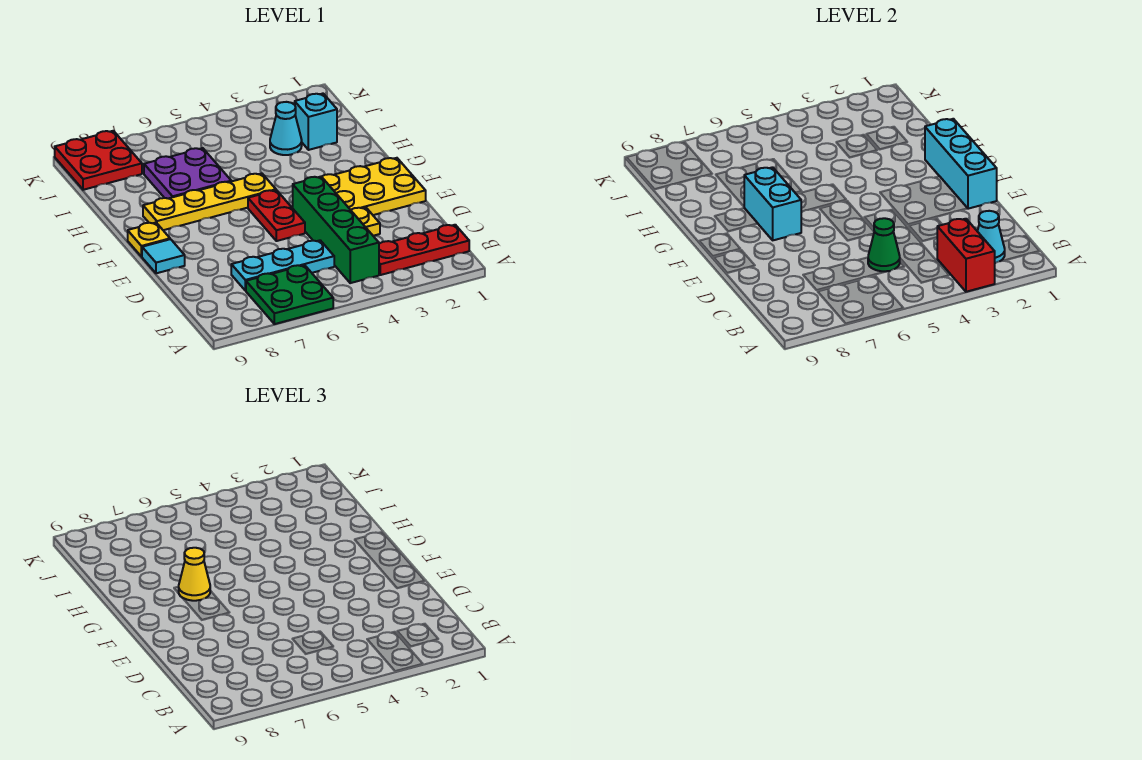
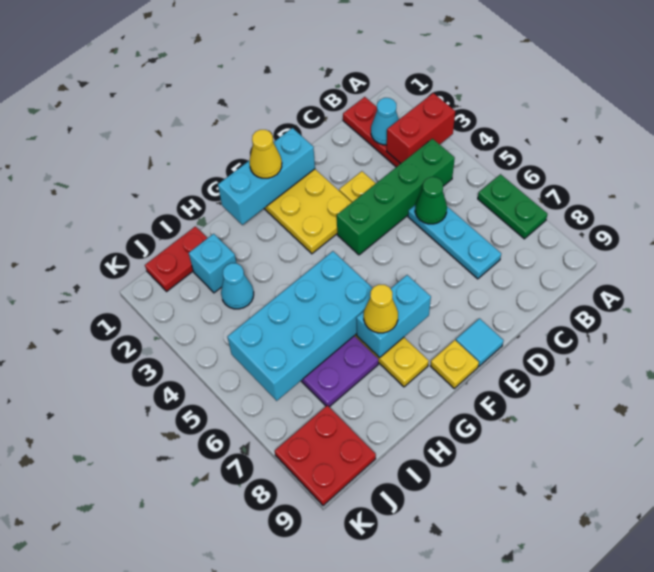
green plate A6:B7 level 1 -> green plate A6:A7 level 1
red plate E5:F5 level 1 -> red plate I1:J1 level 1
none -> yellow cone F1 level 3
none -> cyan brick G5:J6 level 2

